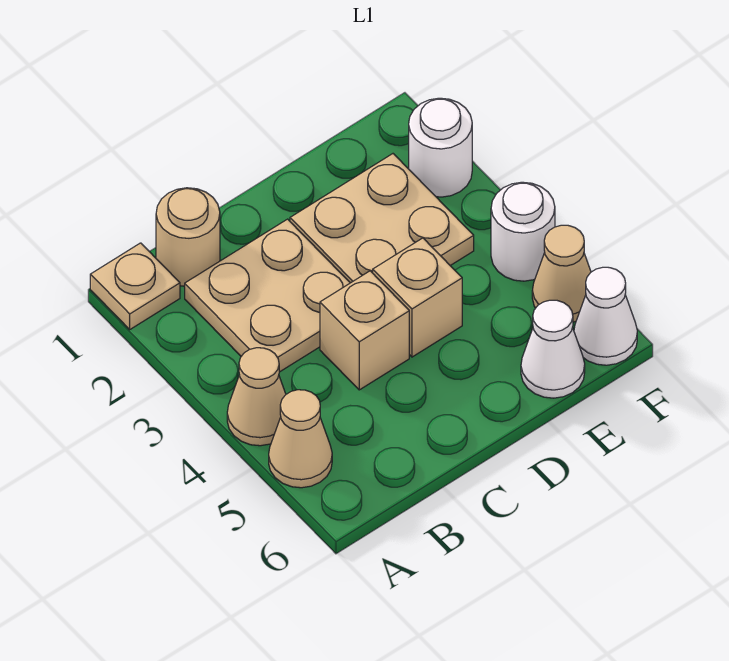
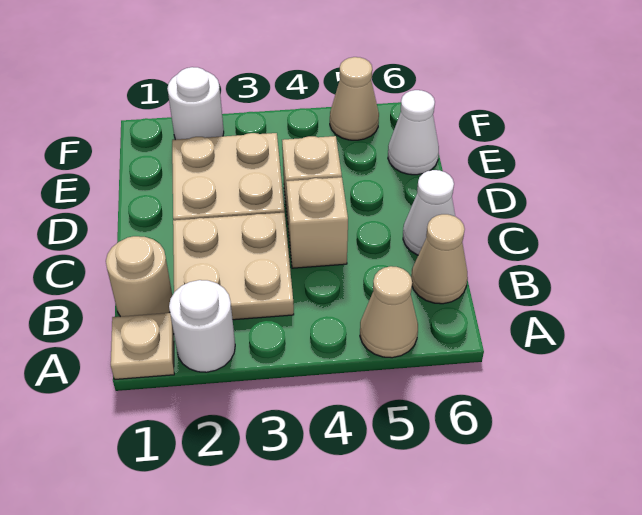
tan cone A4 level 1 -> tan cone B6 level 1
white round brick F4 level 1 -> white round brick A2 level 1
white cone F6 level 1 -> white cone C6 level 1

